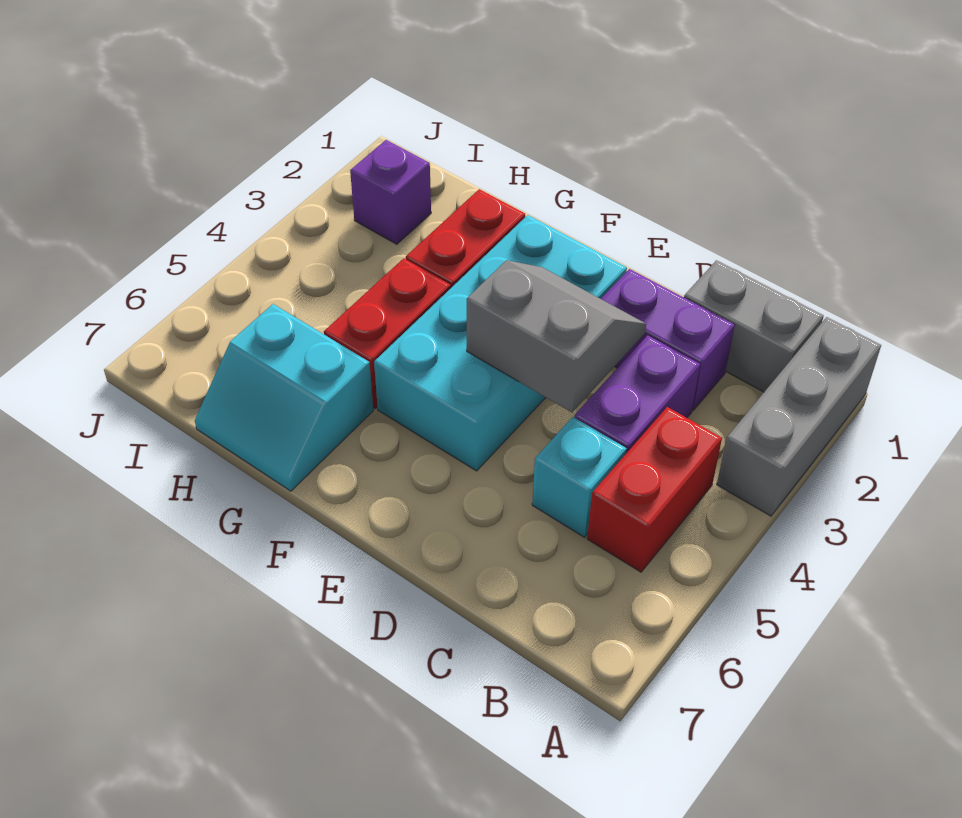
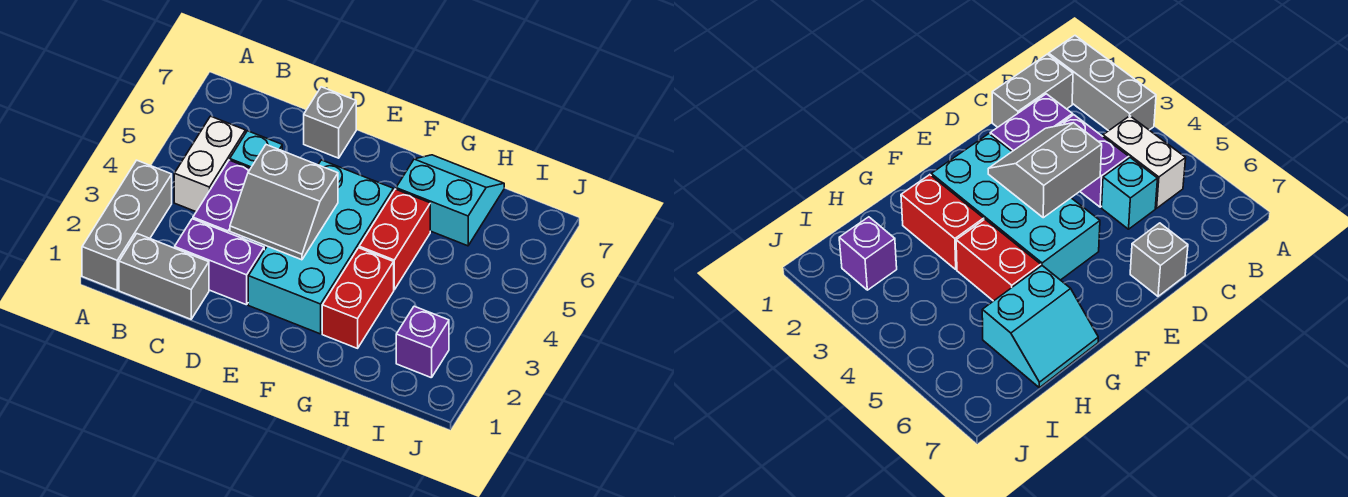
red brick B4:B5 level 1 -> white brick B4:B5 level 1
none -> grey brick D7 level 1

